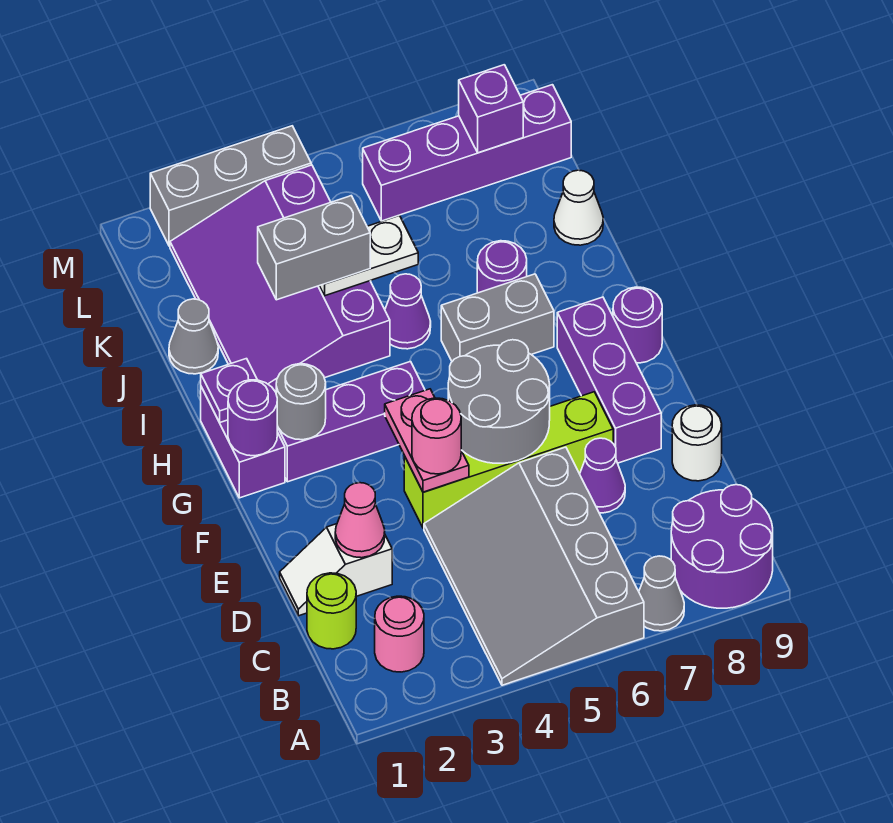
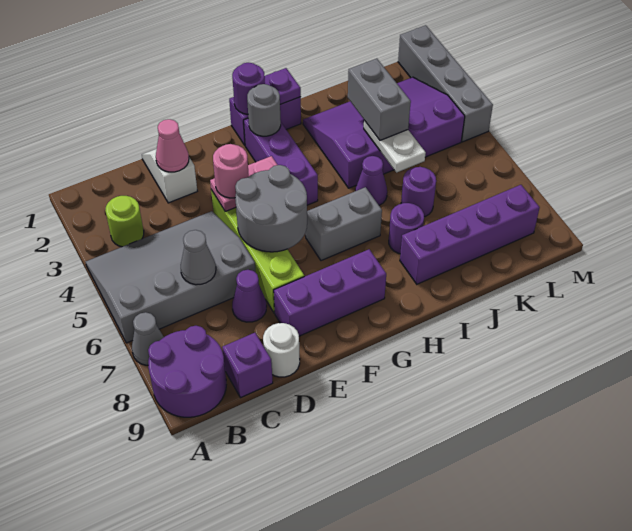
pink round brick B2 level 1 -> none
lime round brick C1 level 1 -> lime round brick B3 level 1
purple round brick G9 level 1 -> purple round brick J6 level 1
grey brick H6:H7 level 1 -> grey brick G6:H6 level 1
grey cone J1 level 1 -> grey cone C6 level 2
white cone J9 level 1 -> none
purple brick L6:L9 level 1 -> purple brick I8:L8 level 1
purple brick L8 level 2 -> purple brick C9 level 1
grey brick M2:M4 level 1 -> grey brick M1:M4 level 1

